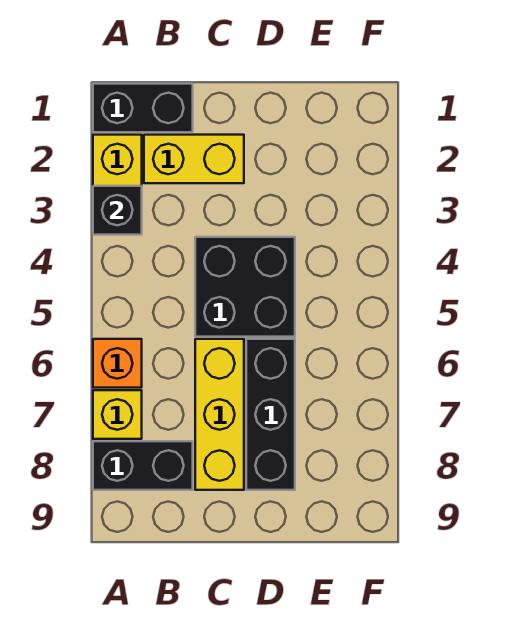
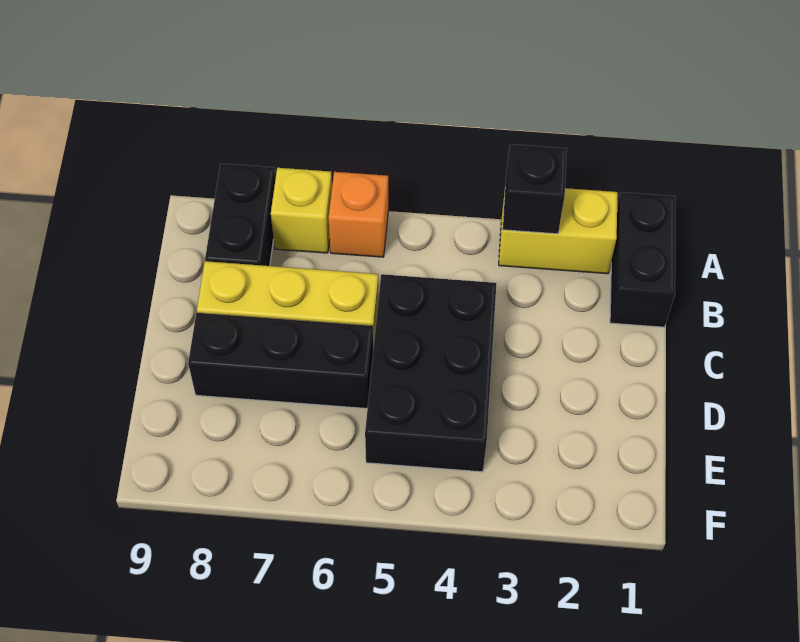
yellow brick B2:C2 level 1 -> none
black brick C4:D5 level 1 -> black brick C4:E5 level 1

